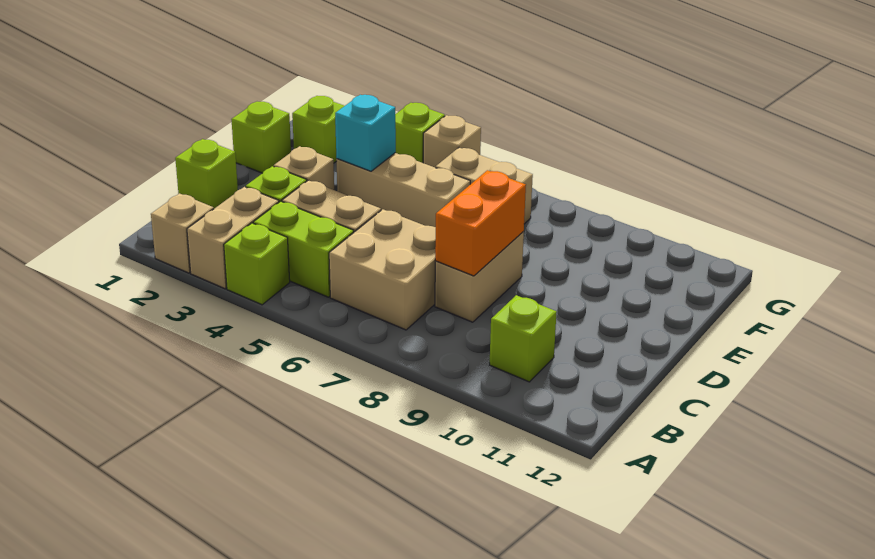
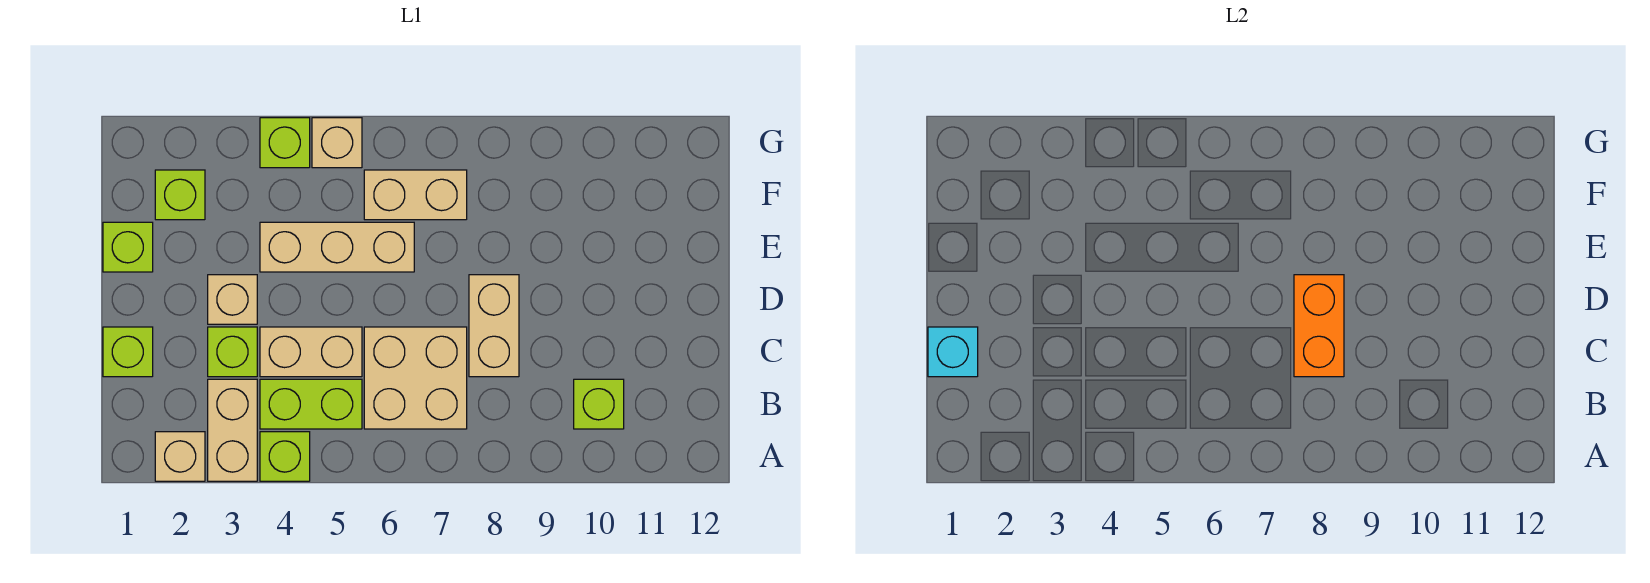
cyan brick E4 level 2 -> cyan brick C1 level 2

